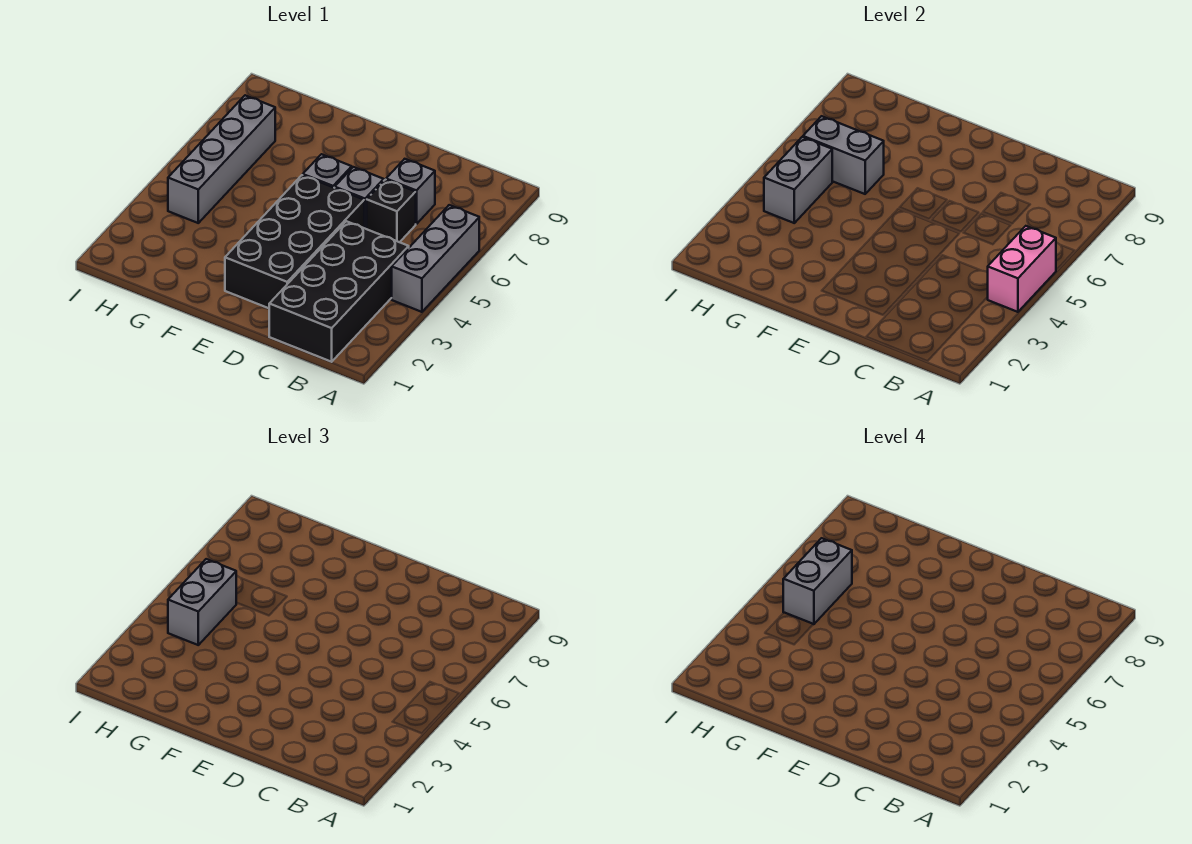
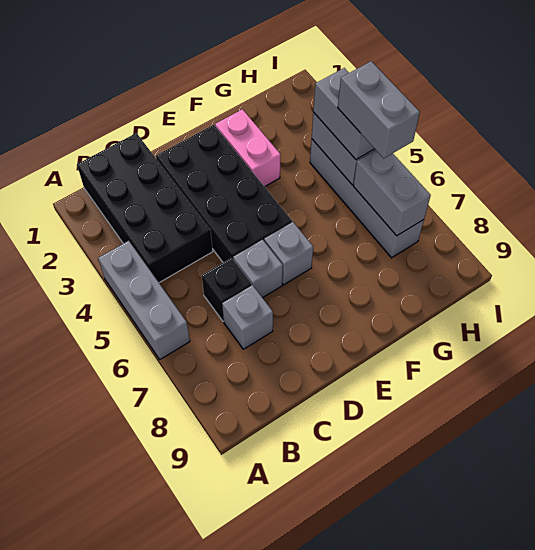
pink brick A4:A5 level 2 -> pink brick F2:F3 level 1
grey brick G6:H6 level 2 -> grey brick H6:H7 level 2

